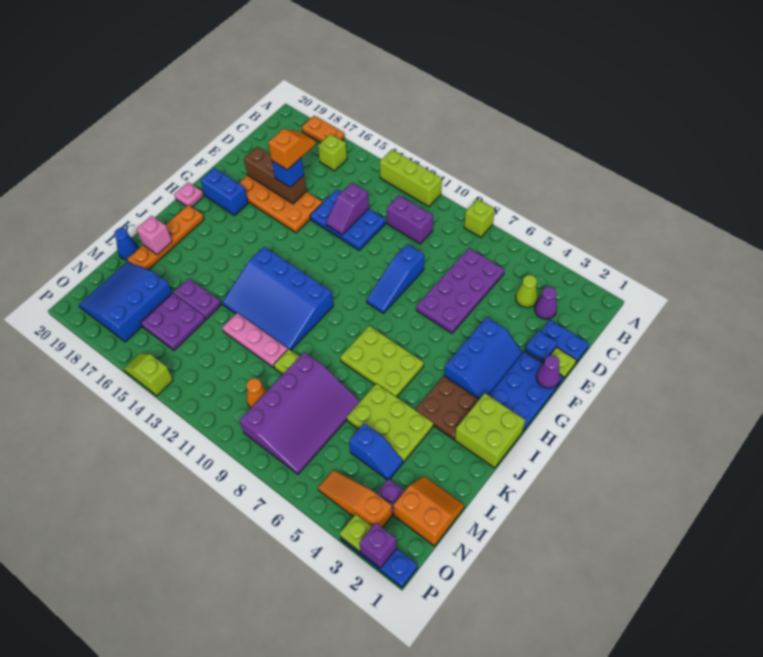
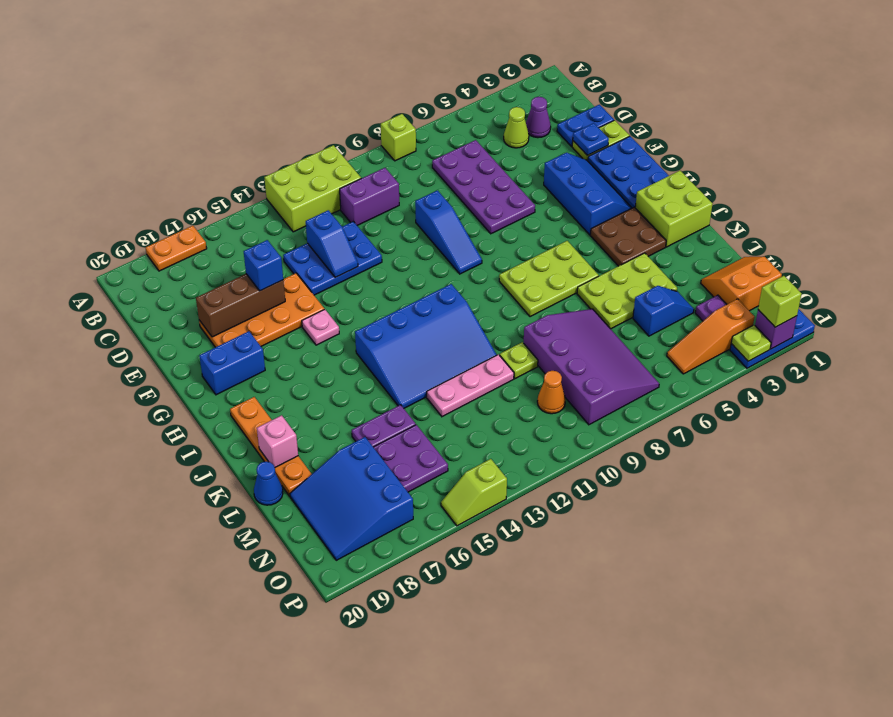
lime brick A11:A13 level 1 -> lime brick A11:B13 level 1
lime brick B16 level 1 -> lime brick P2 level 3
purple slope D13:E13 level 2 top D -> blue slope D13:E13 level 2 top D
orange slope D16:E16 level 4 top E -> none
purple cone F1 level 2 -> none
pink plate H20 level 1 -> pink plate G15 level 1

